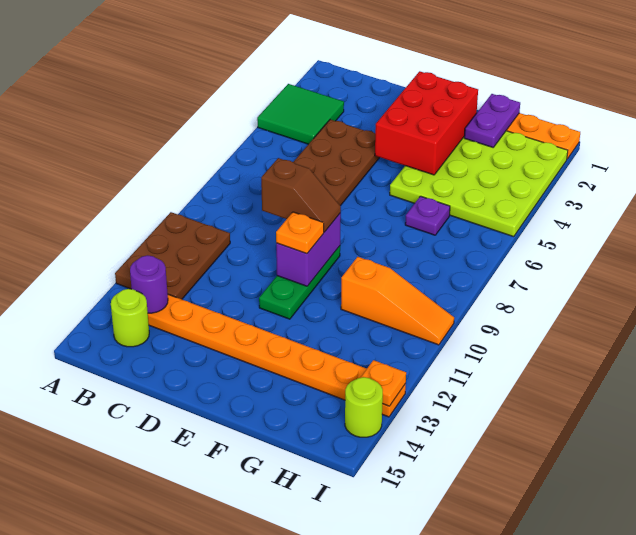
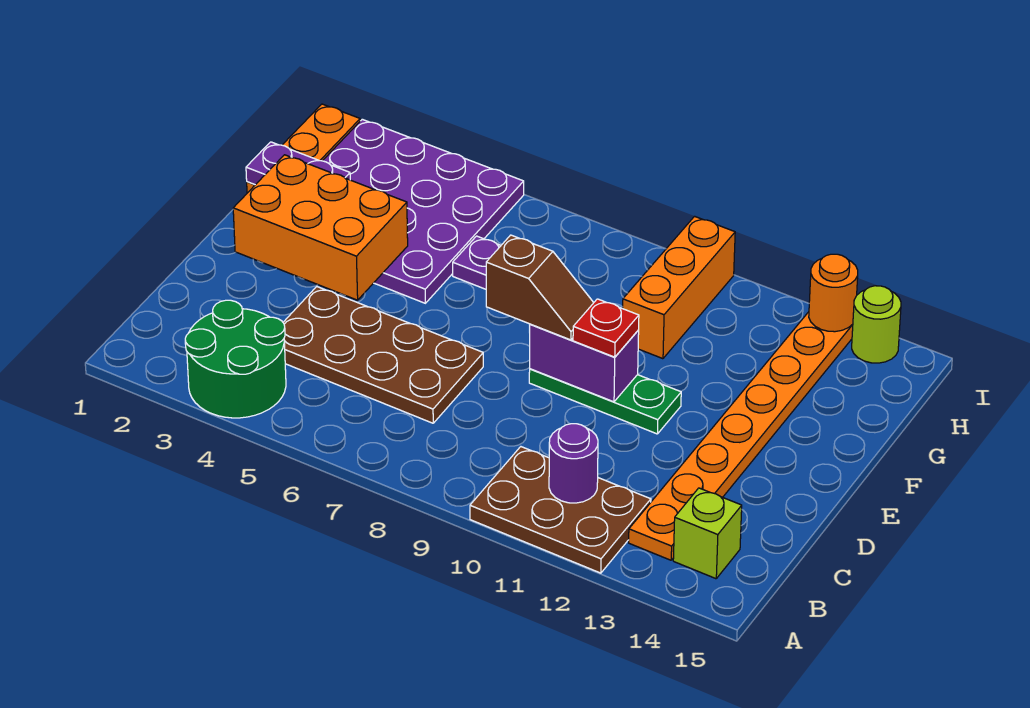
green tile A3:B4 level 1 -> green round brick A3:B4 level 1
purple round brick B13 level 2 -> purple round brick B11 level 2
lime round brick B14 level 1 -> lime brick B14 level 1
brown slope D9:E9 level 3 top D -> brown slope E8:E9 level 3 top 8
red brick E2:F4 level 2 -> orange brick E2:F4 level 2
orange plate E10 level 3 -> red plate E10 level 3
lime plate F2:I5 level 1 -> purple plate F2:I5 level 1
orange slope G10:I10 level 1 top G -> orange brick G10:I10 level 1
orange plate I13 level 2 -> orange round brick I13 level 2

